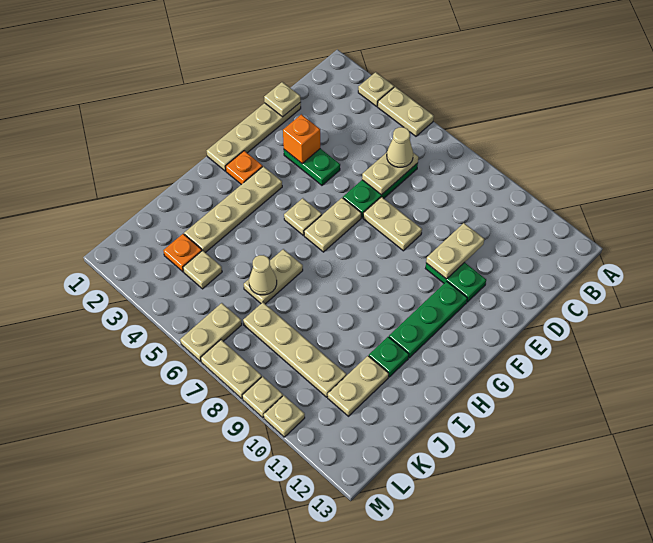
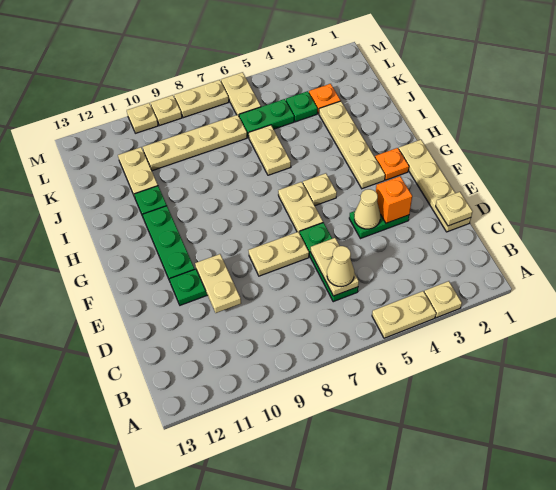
tan cone J6 level 2 -> tan cone E4 level 2
tan plate K4 level 1 -> green plate K4 level 1
none -> green plate K5:K6 level 1

